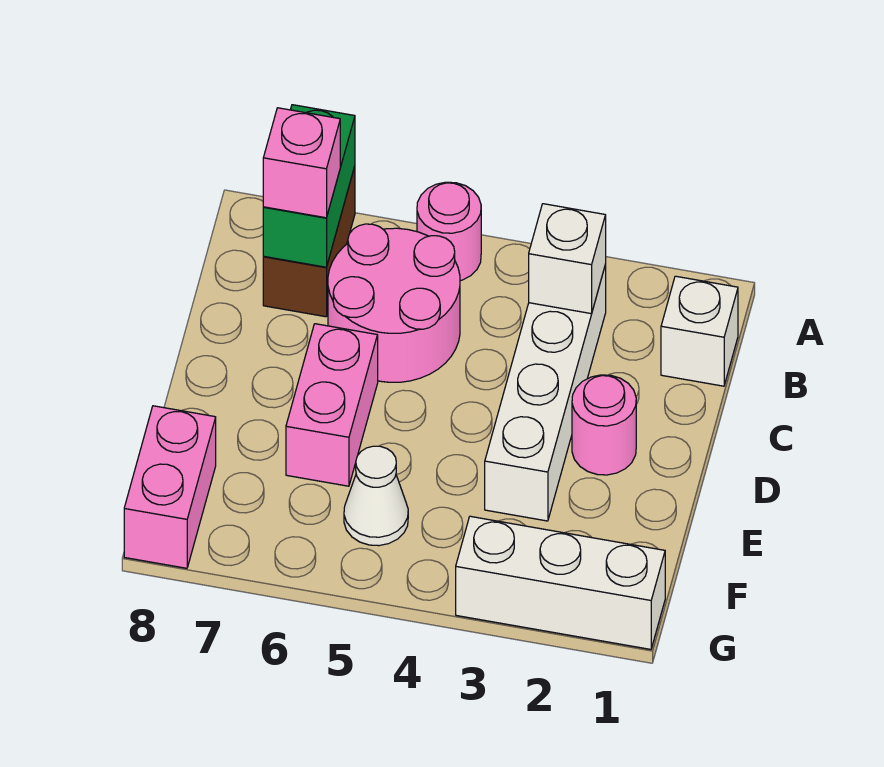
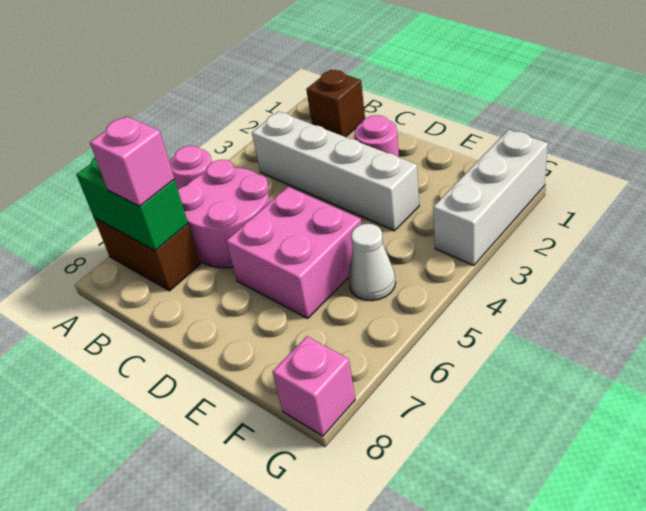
white brick B1 level 1 -> brown brick B1 level 1
white brick B3 level 2 -> none
pink brick D6:E6 level 1 -> pink brick D5:E6 level 1
pink brick F8:G8 level 1 -> pink brick G8 level 1

